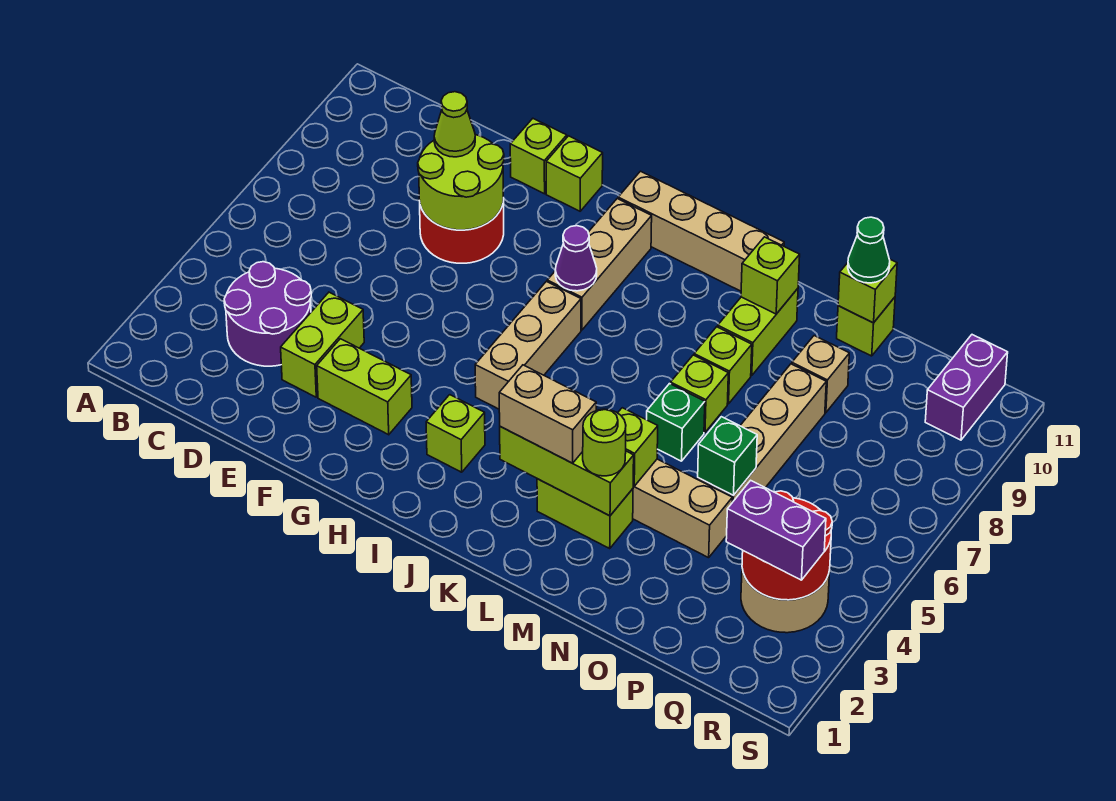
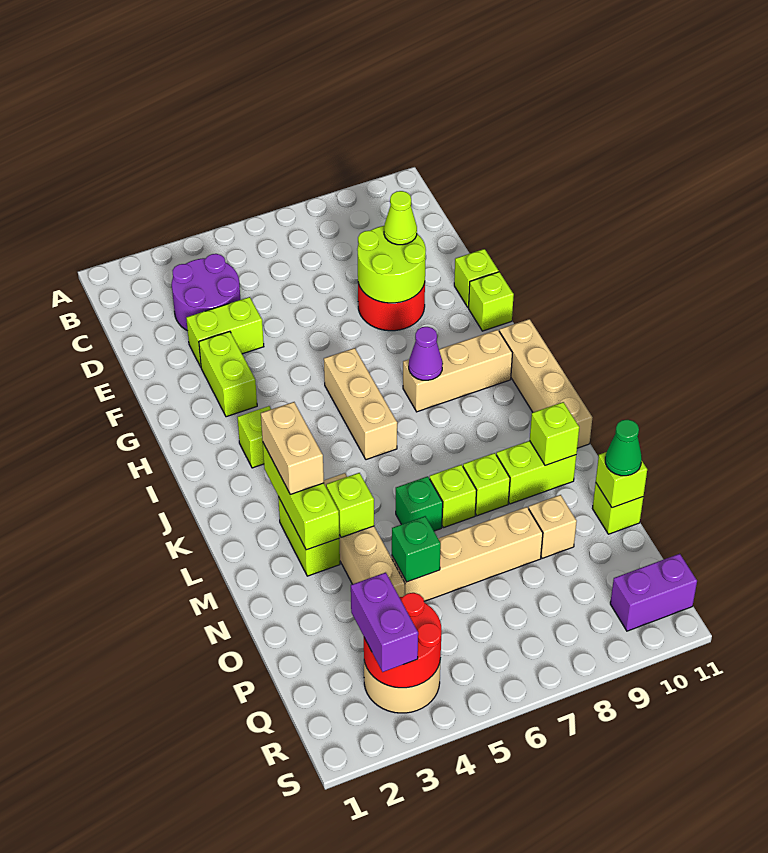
tan brick I5:I7 level 1 -> tan brick H6:J6 level 1
lime round brick M3 level 3 -> none

